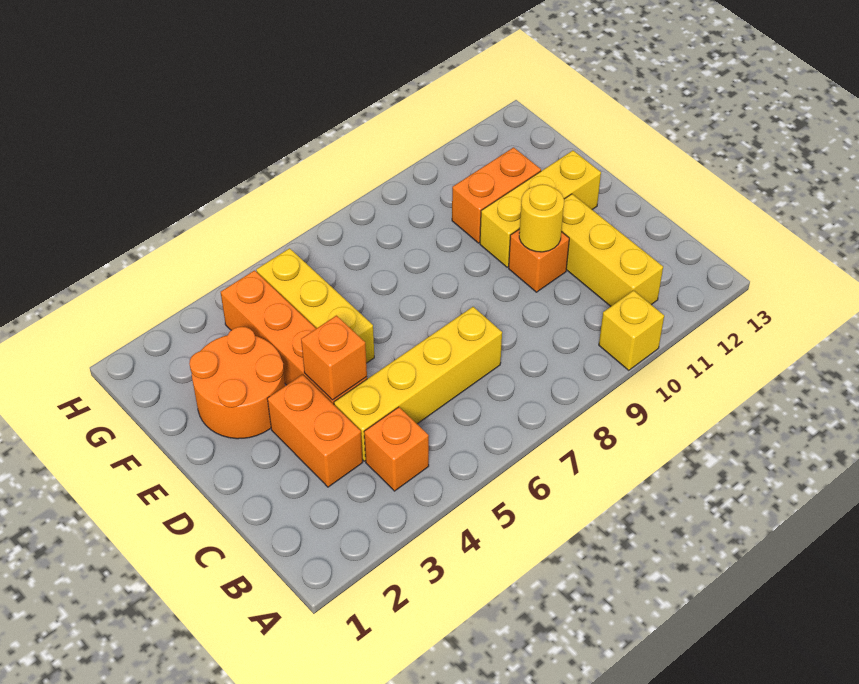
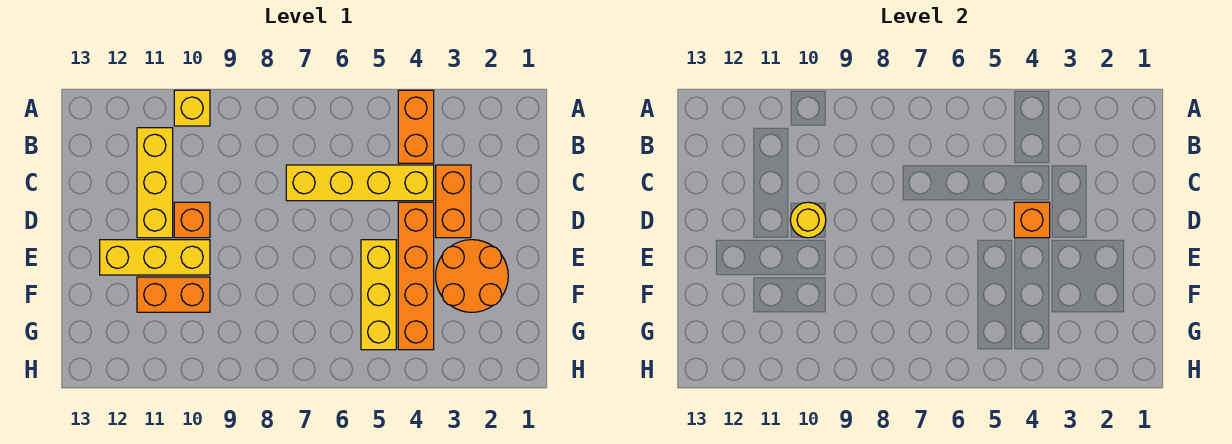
orange brick B4 level 1 -> orange brick A4:B4 level 1

